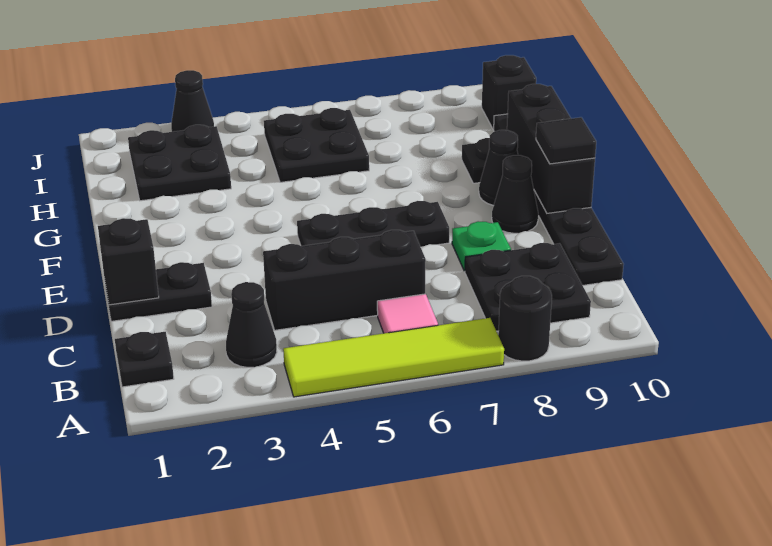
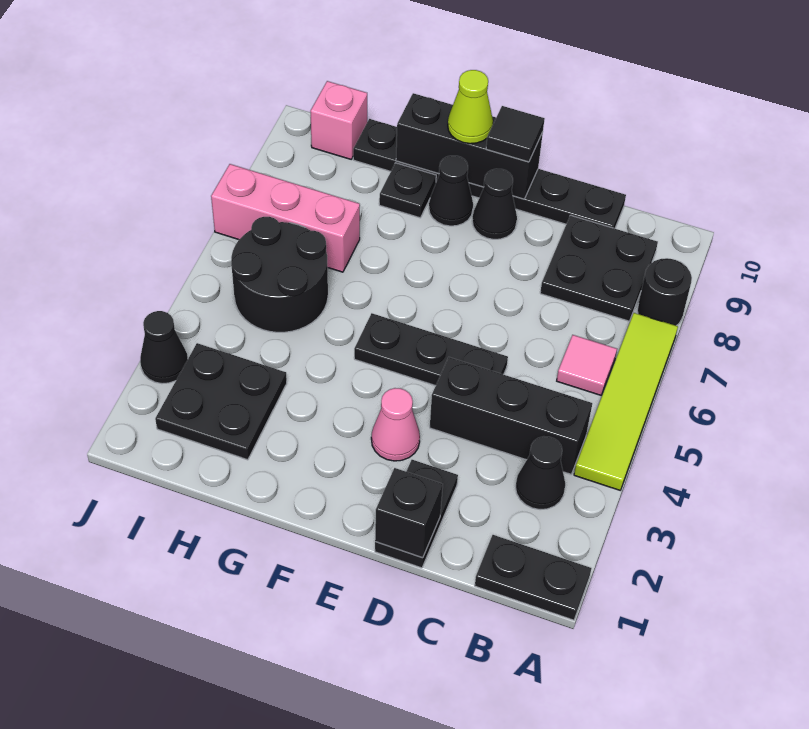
black plate B1 level 1 -> black plate A1:B1 level 1
black brick C4:C6 level 1 -> black brick B4:D4 level 1
green plate D8 level 1 -> none
none -> pink cone E3 level 1
black plate E5:E7 level 1 -> black plate D5:F5 level 1
none -> lime cone F10 level 3
black plate H5:I6 level 1 -> black round brick H5:I6 level 1
none -> pink brick H7:J7 level 1
black brick I10 level 1 -> pink brick I10 level 1

